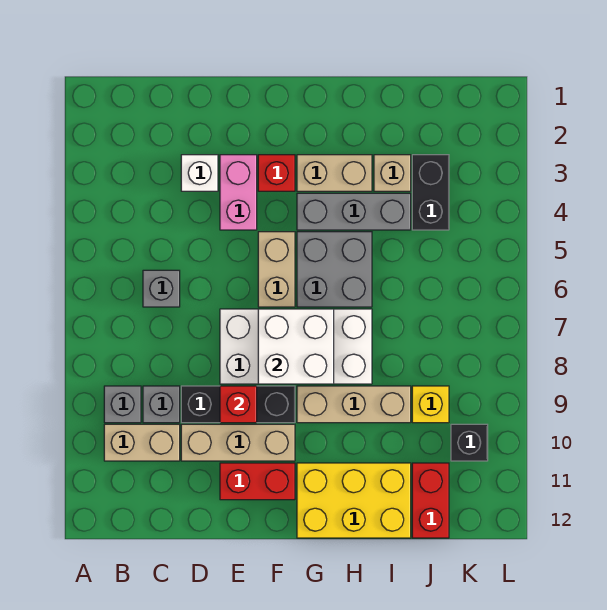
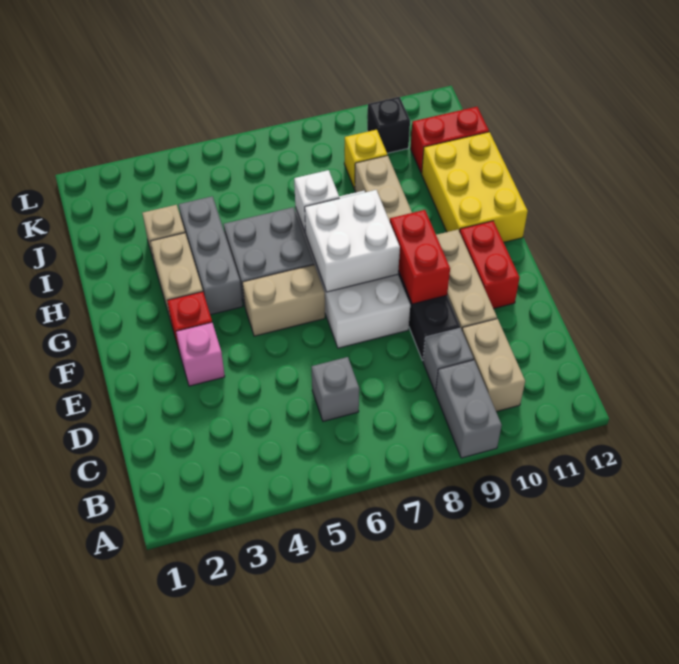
grey brick B9 level 1 -> grey brick A9:B9 level 1
white brick D3 level 1 -> white brick H7 level 2
pink brick E3:E4 level 1 -> pink brick E3 level 1
red brick E9 level 2 -> red brick E9:F9 level 2
black brick J3:J4 level 1 -> none

